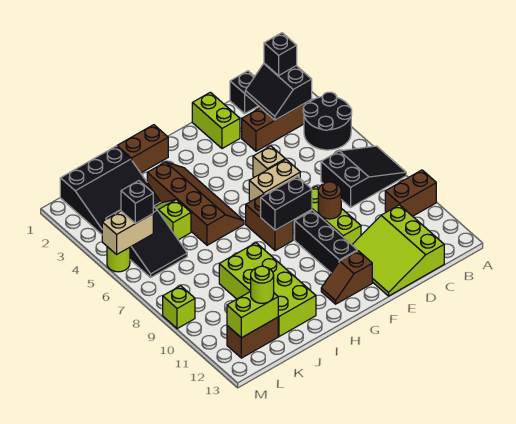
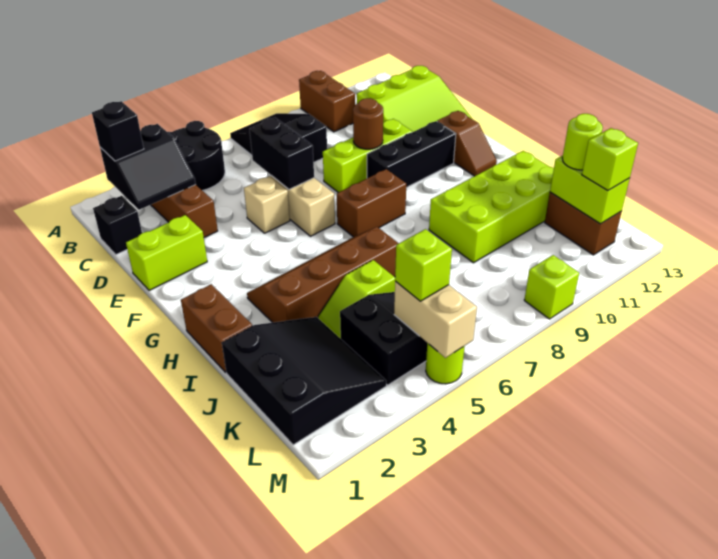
black brick F8:G8 level 2 -> black brick D6:E6 level 2
black brick L5 level 3 -> lime brick L5 level 3
none -> lime brick L12 level 3

